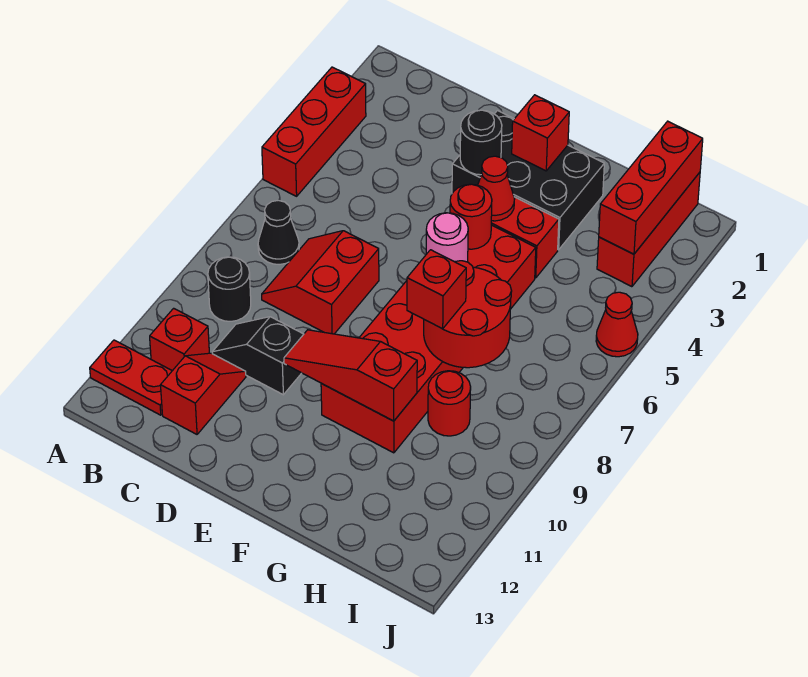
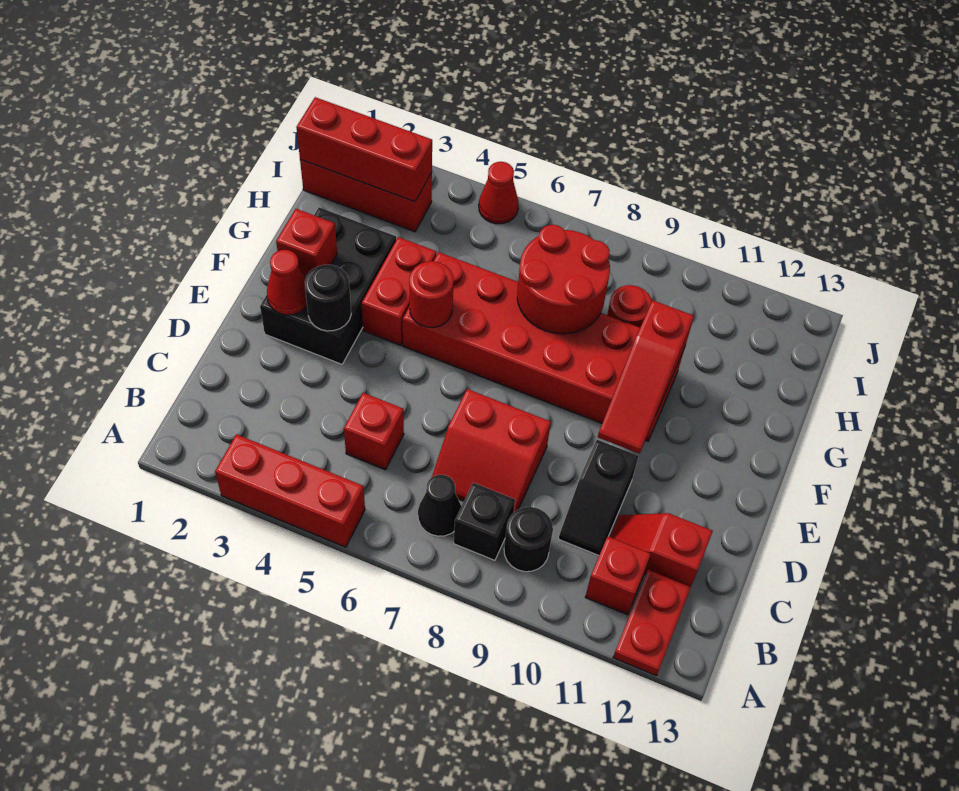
none -> black brick B8 level 1
red cone F4 level 2 -> red cone E2 level 2
pink round brick F6 level 2 -> none
red brick G8 level 3 -> red brick C5 level 1

